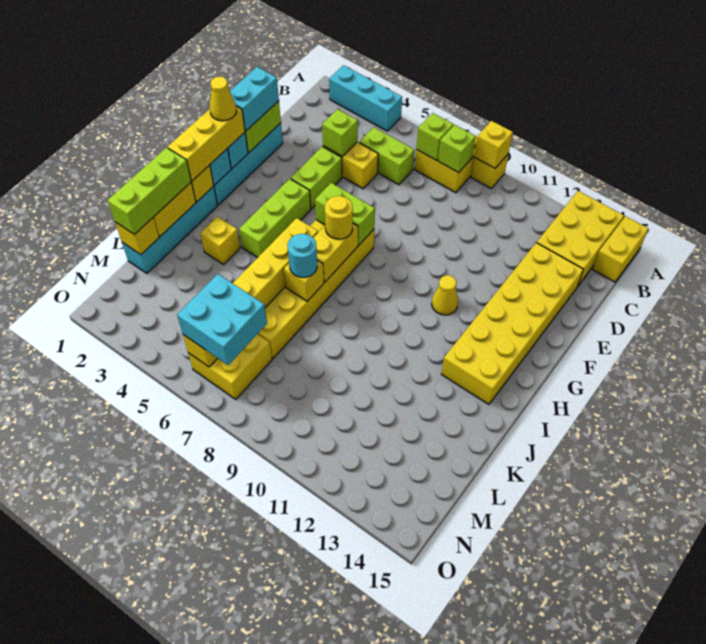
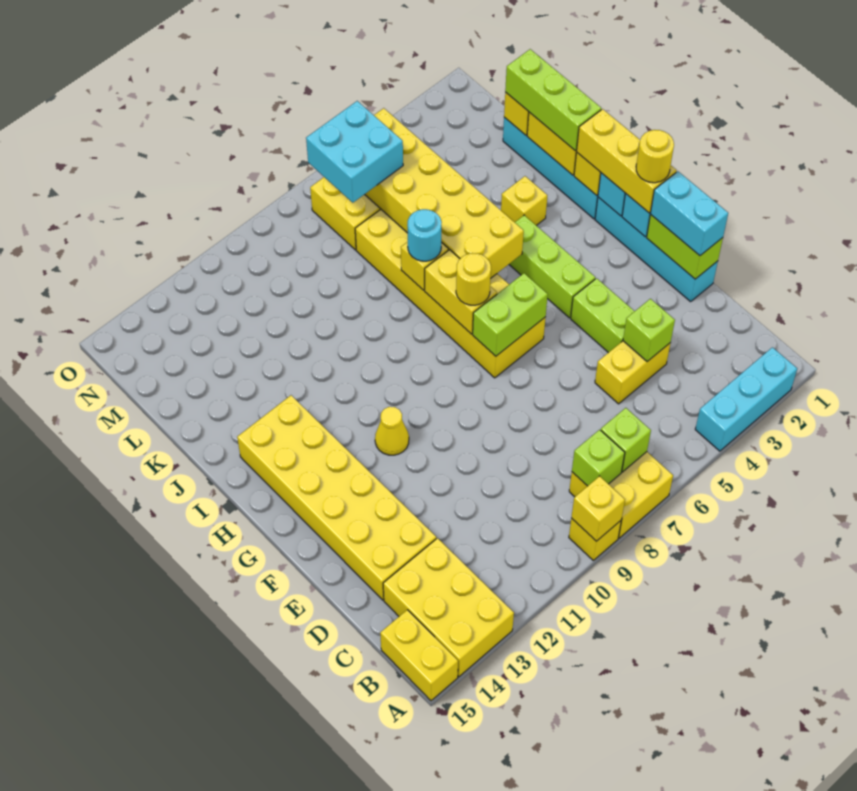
lime brick C5:C6 level 1 -> none
yellow cone G1 level 4 -> yellow round brick G1 level 4
yellow brick I6:N6 level 2 -> yellow brick I5:N6 level 2

